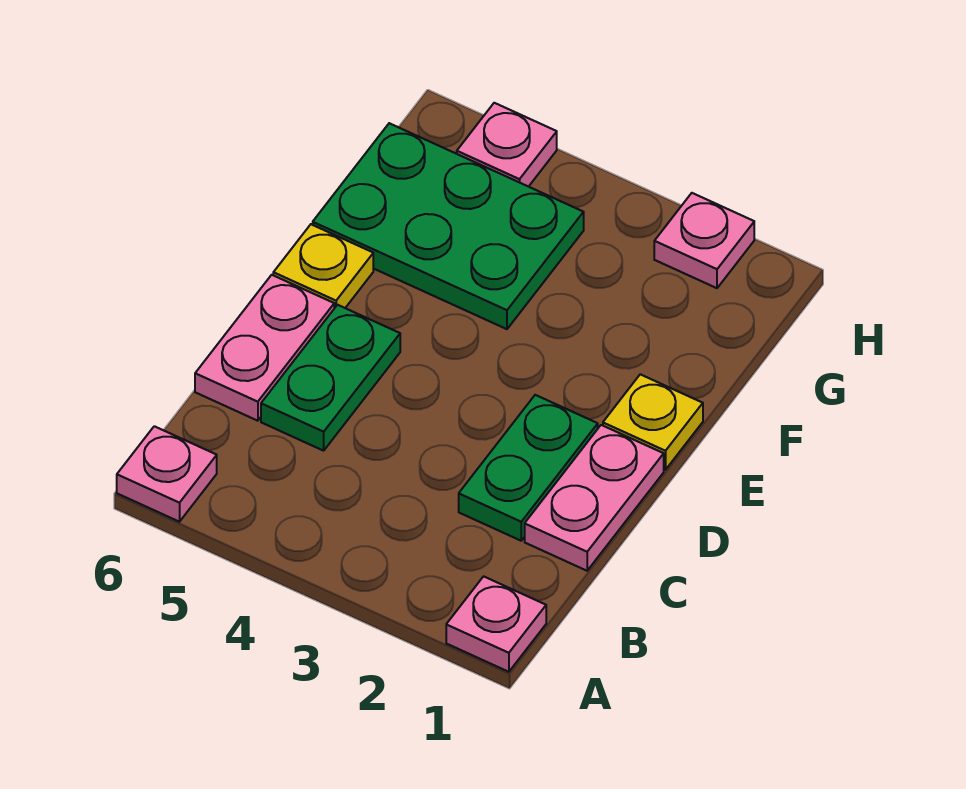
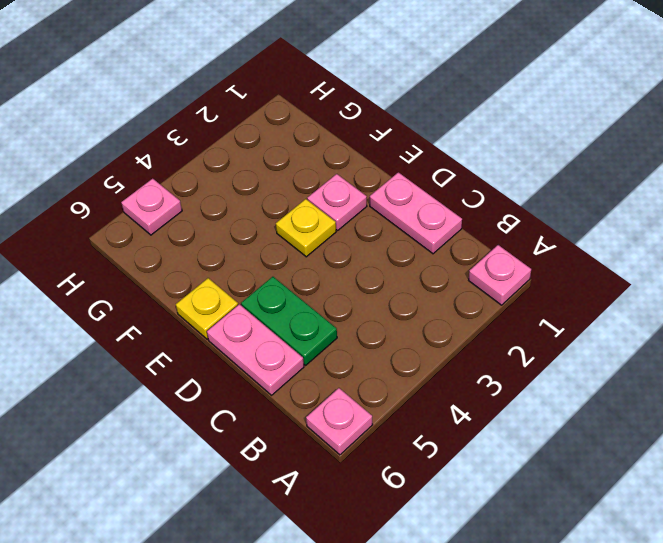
green plate C2:D2 level 1 -> none
yellow plate E1 level 1 -> yellow plate E3 level 1
green plate F4:G6 level 1 -> none
pink plate H2 level 1 -> pink plate E2 level 1

